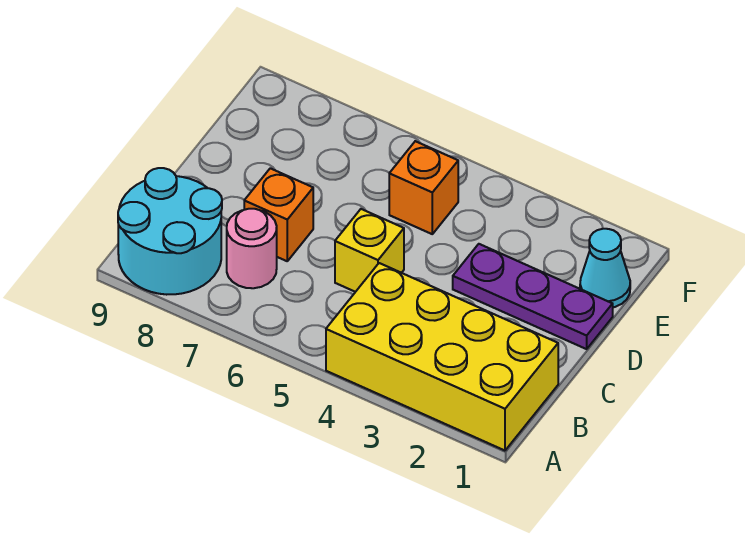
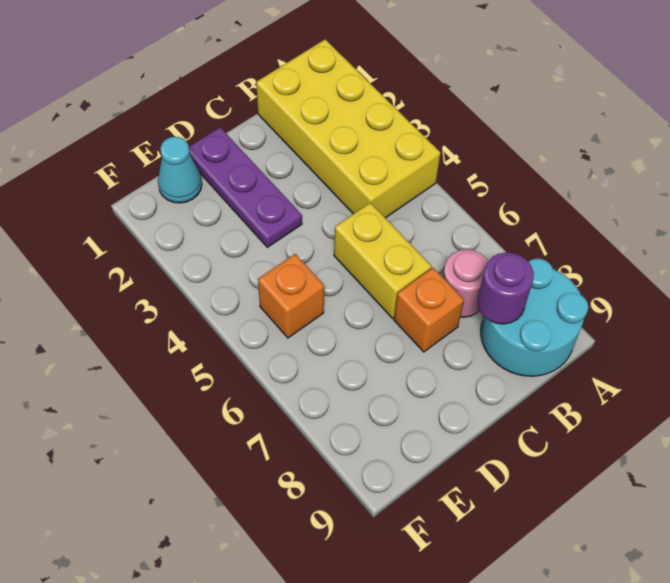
none -> purple round brick B8 level 2
yellow brick C5 level 1 -> yellow brick C5:C6 level 1

